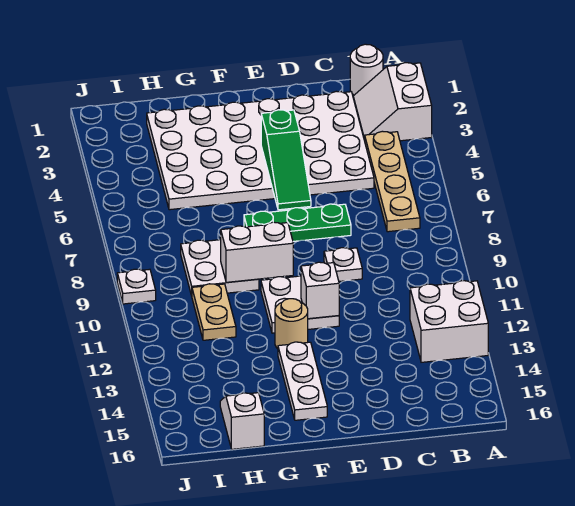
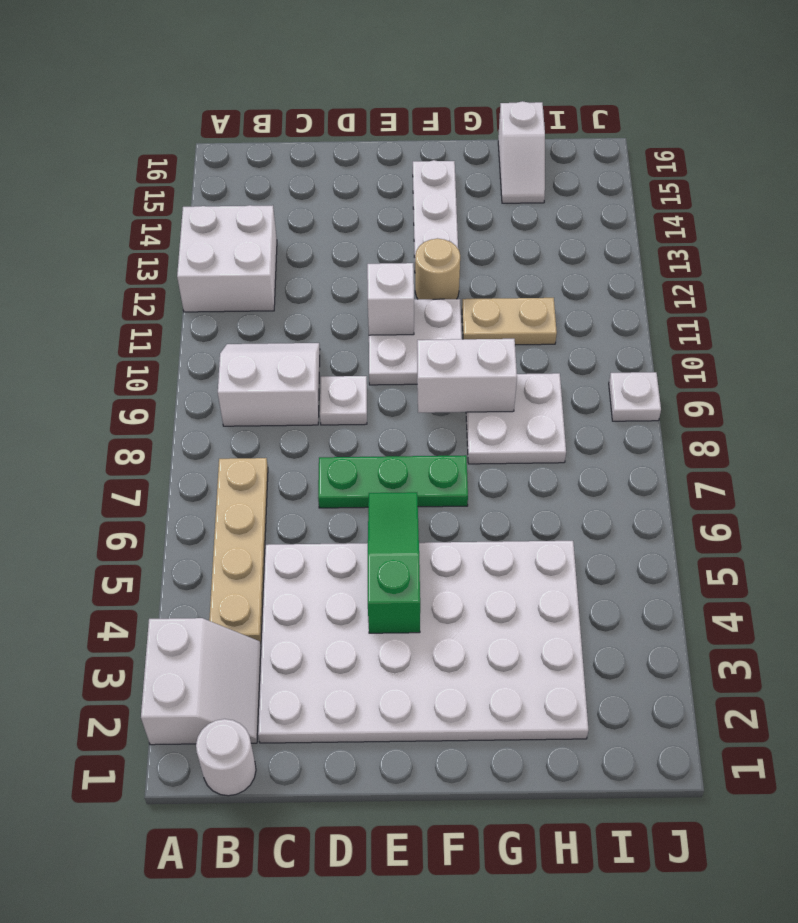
none -> white slope B9:C10 level 1 top 9
tan plate H10:H11 level 1 -> tan plate G11:H11 level 1

